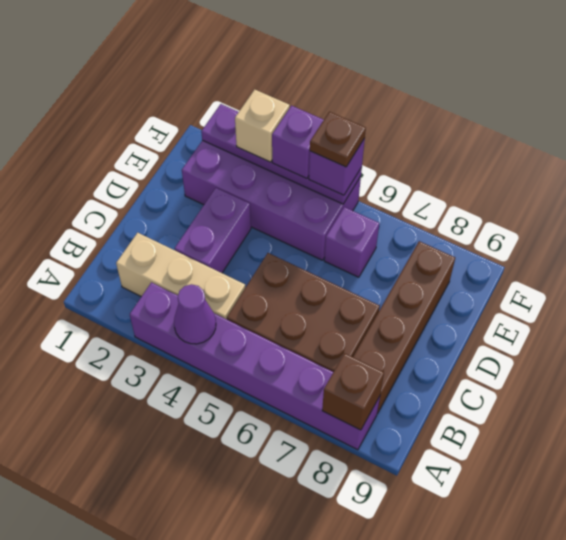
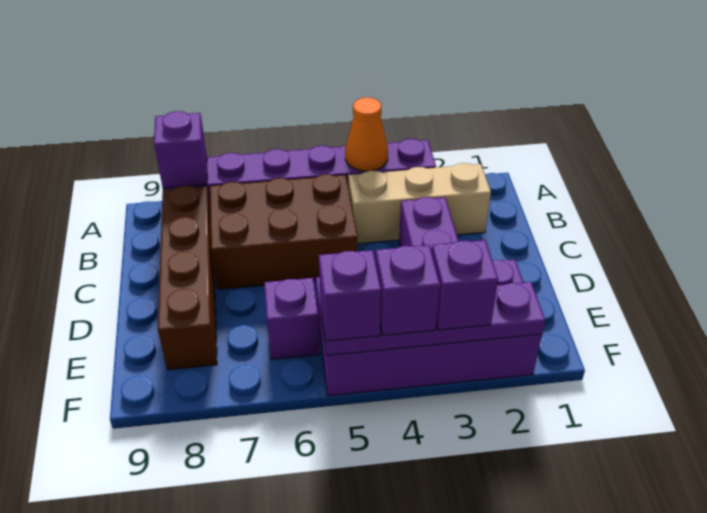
purple cone A4 level 2 -> orange cone A4 level 2
brown brick A8 level 2 -> purple brick A8 level 2
tan brick F3 level 3 -> purple brick F3 level 3
brown plate F5 level 4 -> none

